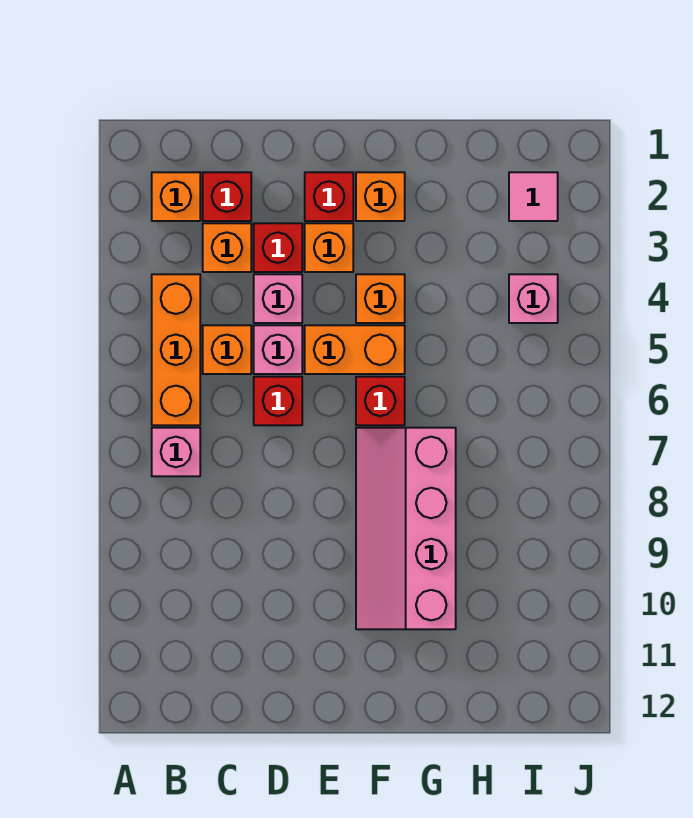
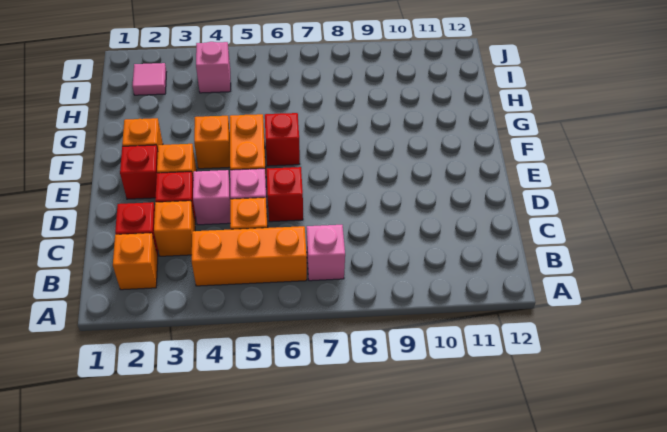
pink slope F7:G10 level 1 top G -> none

